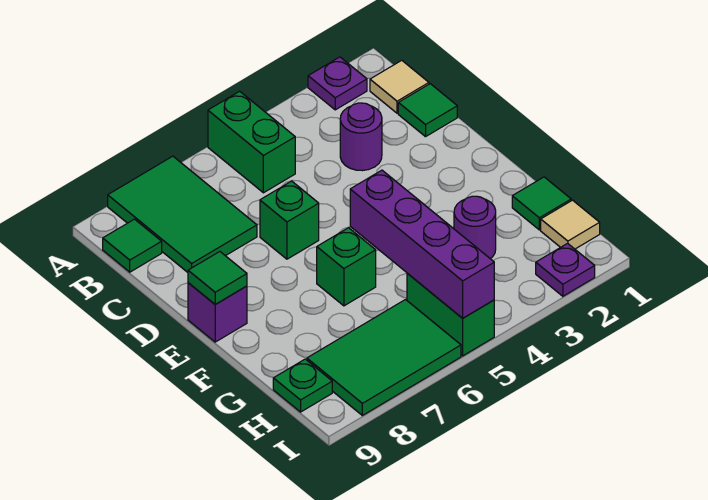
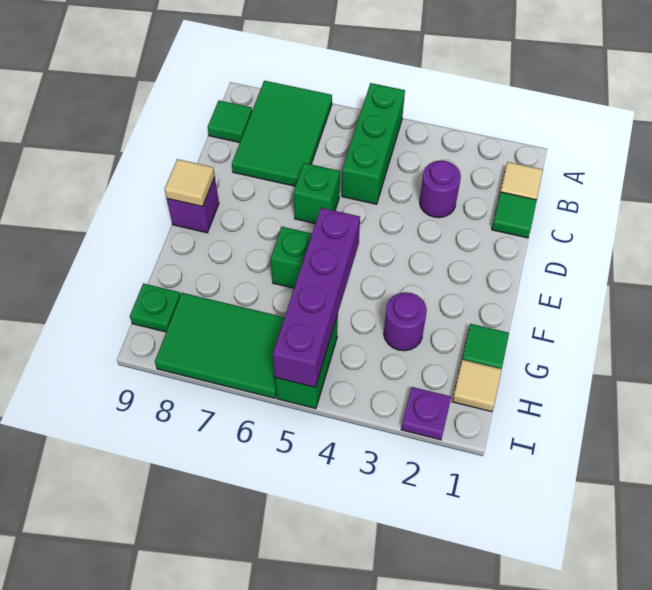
purple plate A2 level 1 -> none
green brick A5:B5 level 1 -> green brick A5:C5 level 1
green tile E9 level 2 -> tan tile E9 level 2

